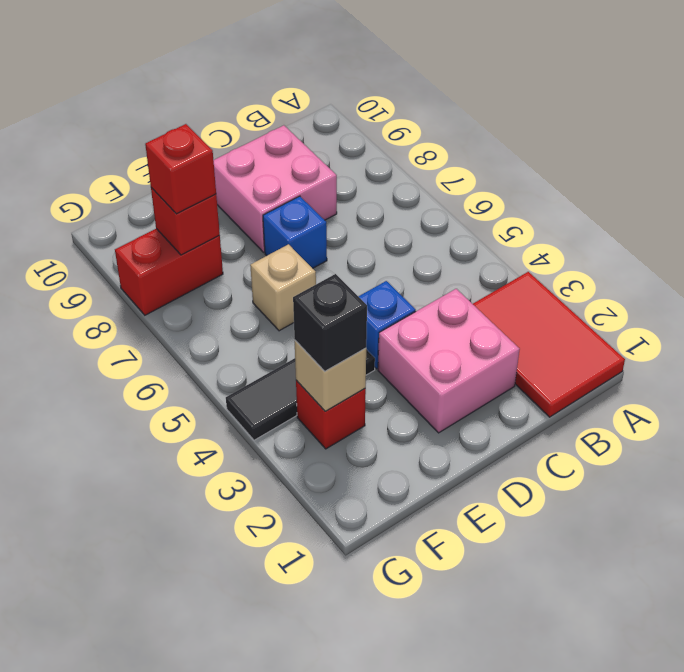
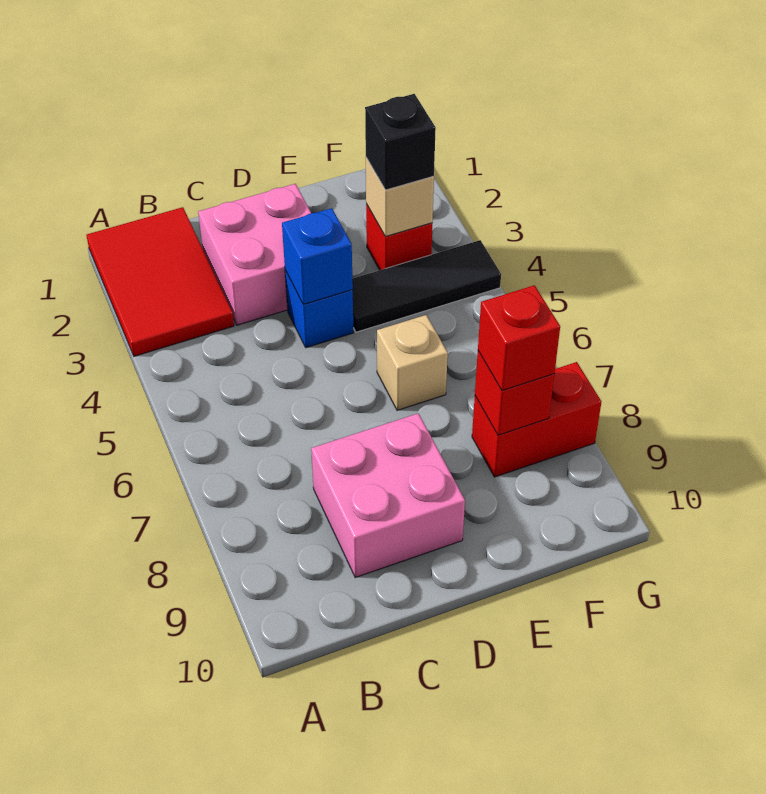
blue brick D7 level 1 -> blue brick D4 level 2

